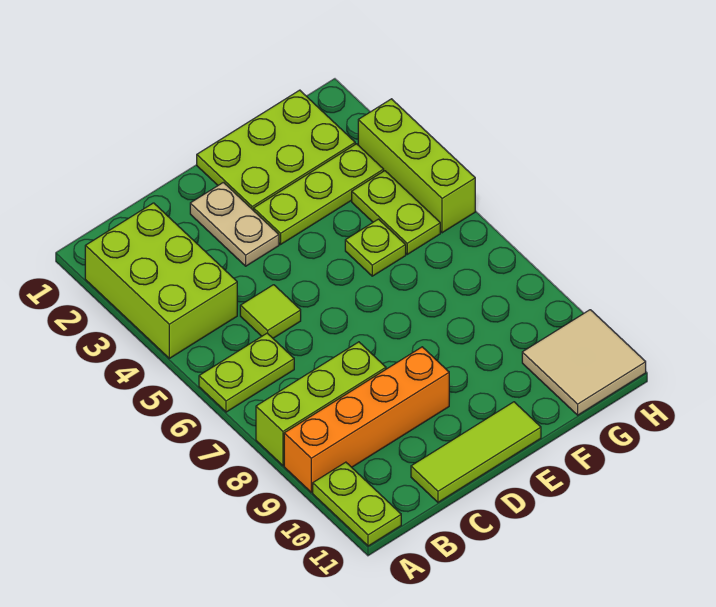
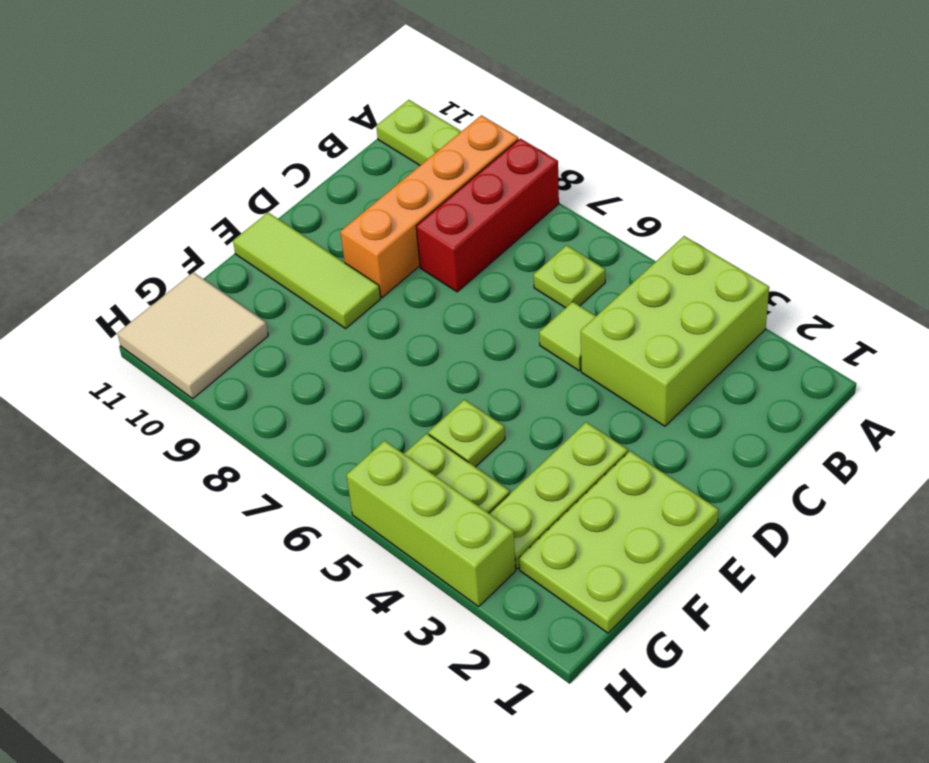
lime brick A2:B4 level 1 -> lime brick A3:C4 level 1
lime plate A6:B6 level 1 -> lime plate B6 level 1
lime brick A8:C8 level 1 -> red brick A8:C8 level 1
lime tile C11:E11 level 1 -> lime tile E9:E11 level 1
tan plate D2:D3 level 1 -> none

